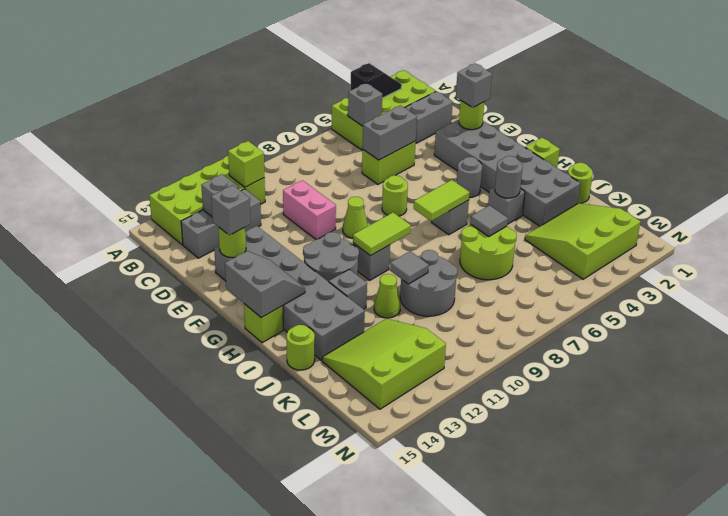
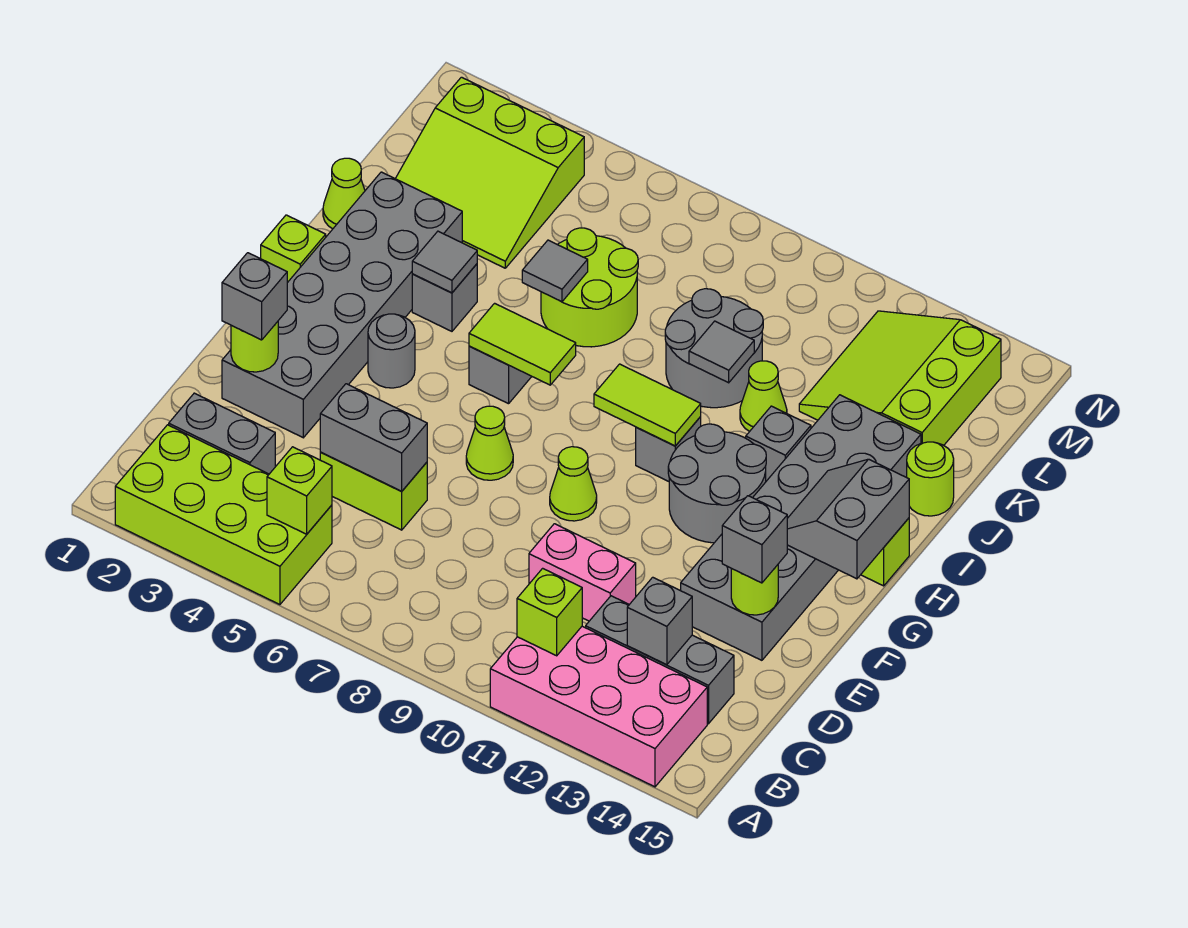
black slope A3:A4 level 2 top 4 -> none
lime brick A11:B14 level 1 -> pink brick A11:B14 level 1
grey brick B5 level 2 -> lime brick B5 level 2
pink brick D10:E10 level 1 -> pink brick D10:D11 level 1
lime round brick F7 level 1 -> lime cone F7 level 1
grey round brick I4 level 2 -> grey tile I4 level 2
lime round brick J1 level 1 -> lime cone J1 level 1
lime slope K12:M14 level 1 top M -> lime slope K12:M14 level 1 top 14

